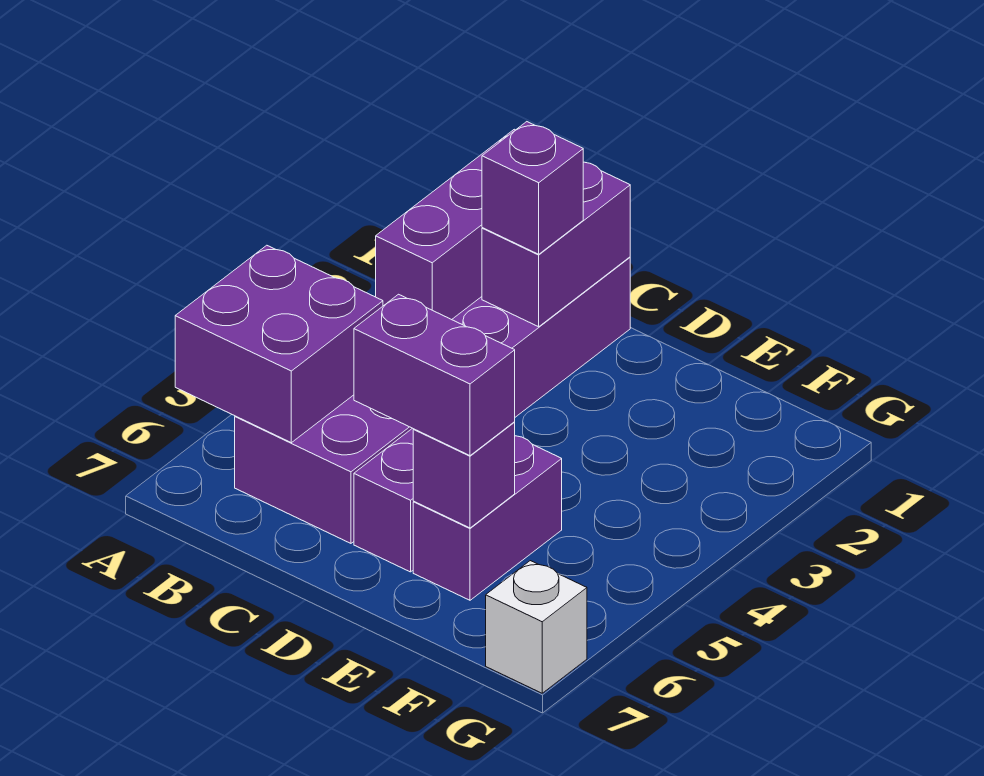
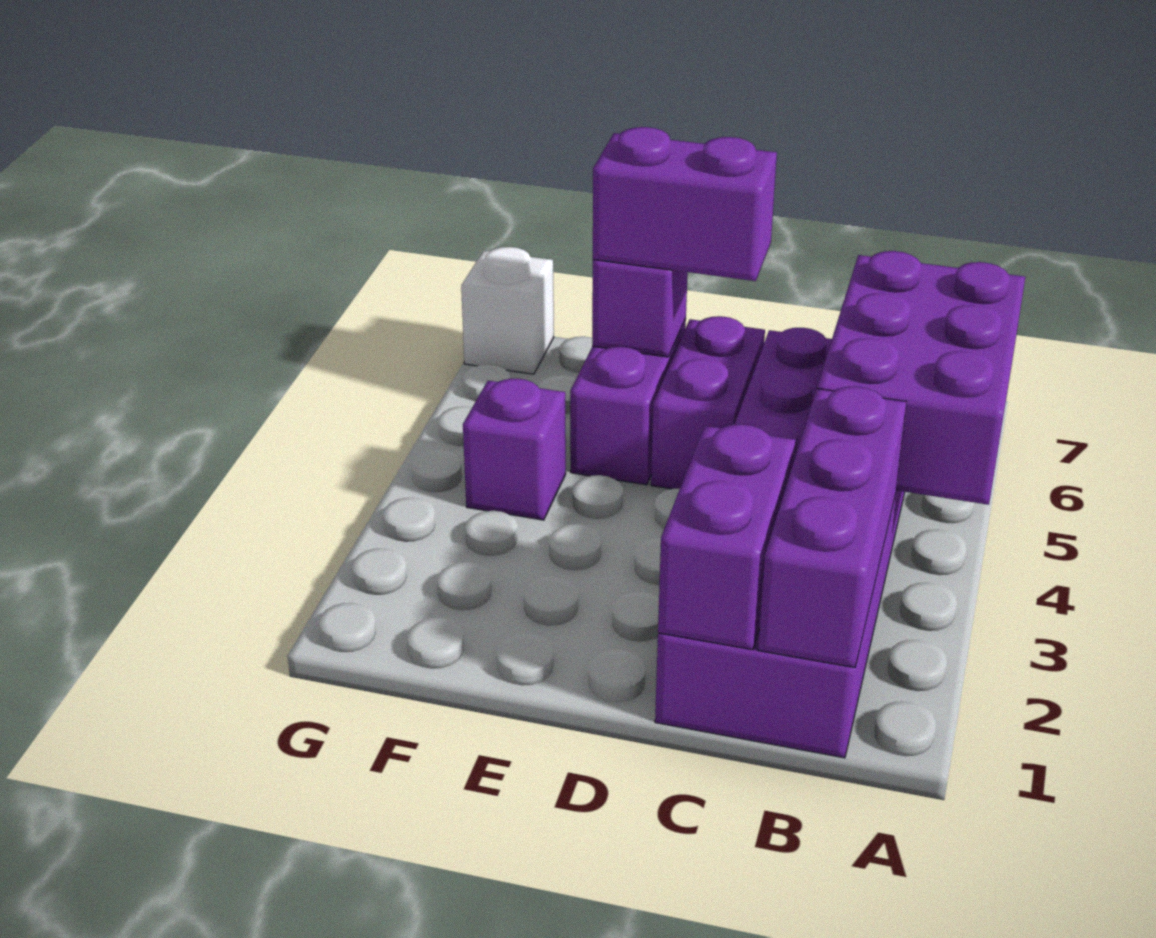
purple brick A5:B6 level 2 -> purple brick A4:B6 level 2
purple brick C2 level 3 -> purple brick F4 level 1

